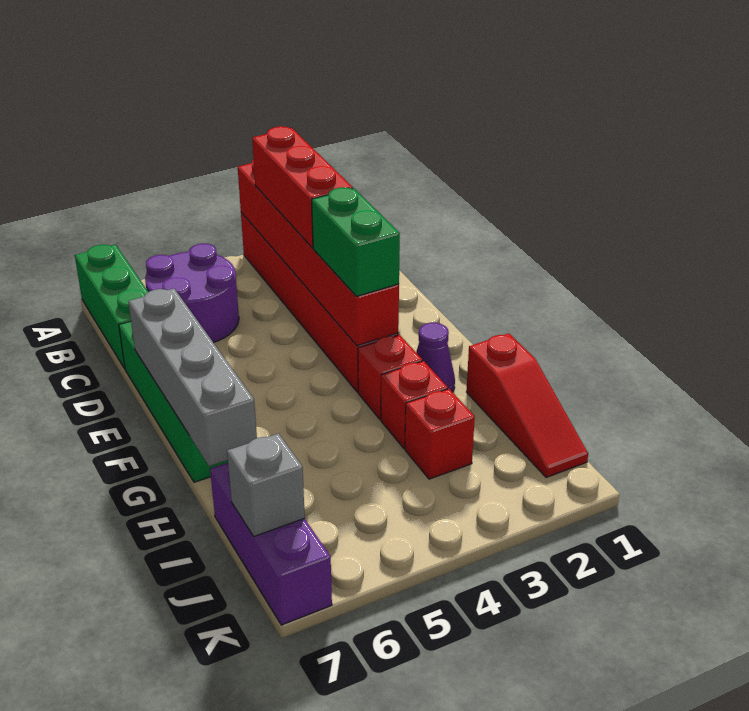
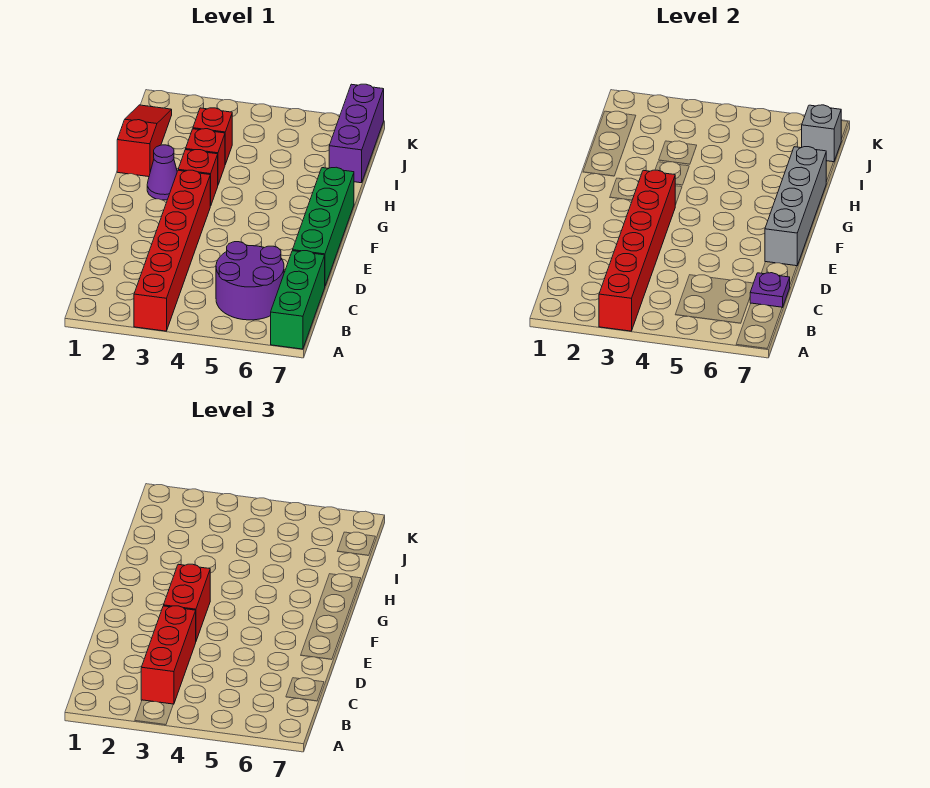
none -> purple plate C7 level 2
green brick E3:F3 level 3 -> red brick E3:F3 level 3

